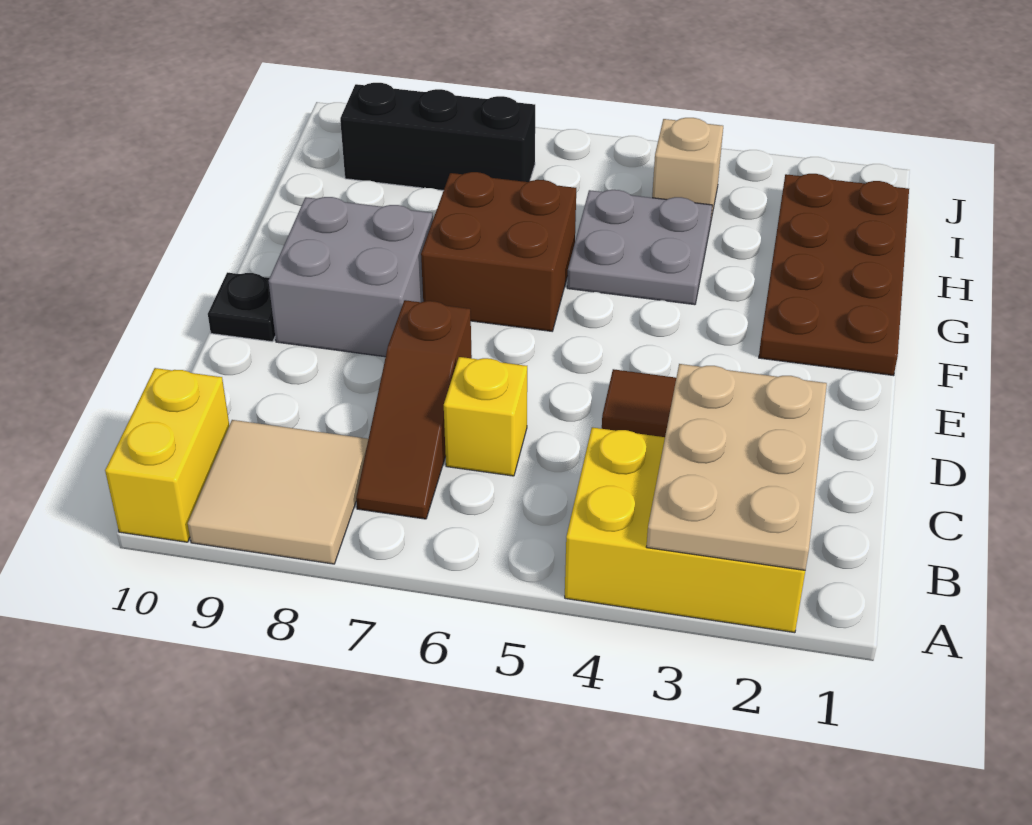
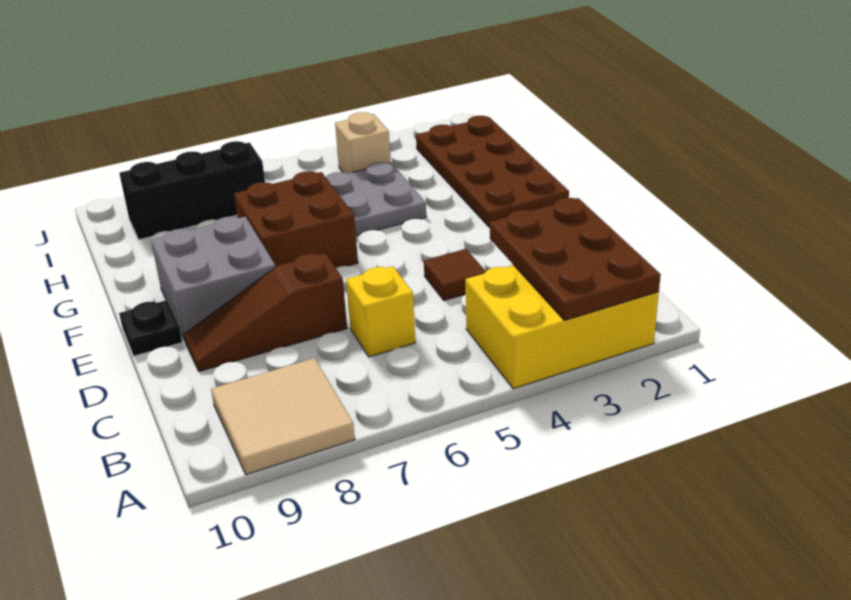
tan plate A2:C3 level 2 -> brown plate A2:C3 level 2
yellow brick A10:B10 level 1 -> none
brown slope B7:D7 level 1 top D -> brown slope D7:D9 level 1 top 7

